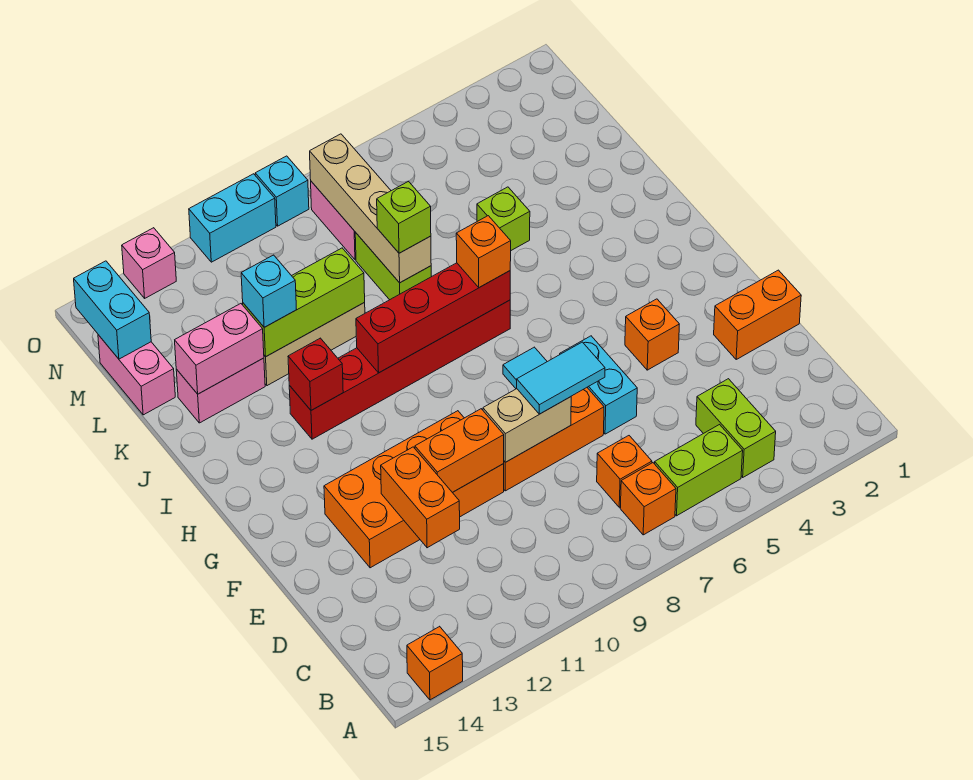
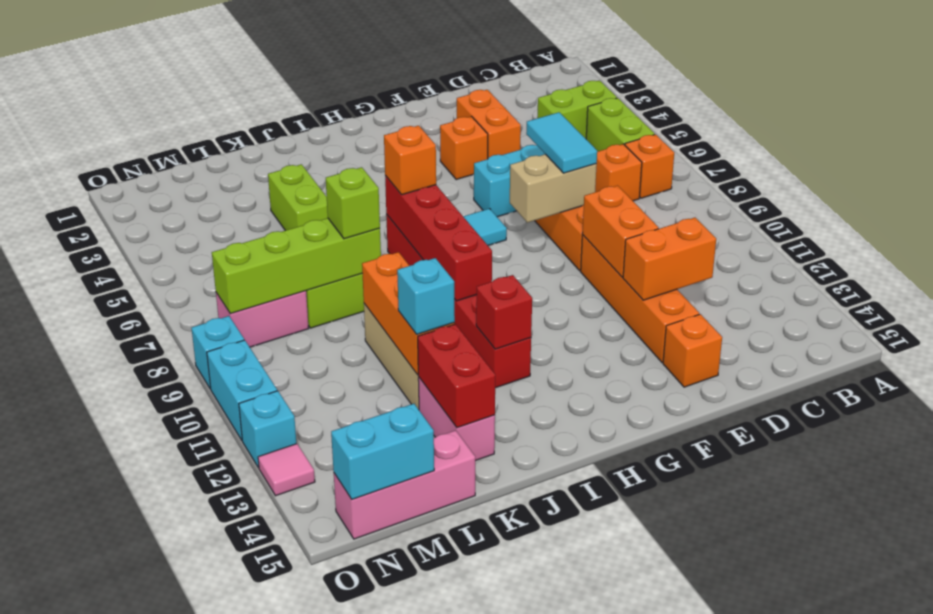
orange brick A14 level 1 -> orange brick E14 level 1
orange brick E1:E2 level 1 -> orange brick E3:E4 level 1
tan brick E8:E9 level 2 -> tan brick E8:F8 level 2
orange brick E10:F13 level 1 -> orange brick E10:E13 level 1
lime brick K5 level 1 -> lime brick K4:K5 level 1
tan brick K8:N8 level 2 -> lime brick K8:N8 level 2
lime brick K10:K12 level 2 -> orange brick K10:K12 level 2
pink brick K13:K14 level 2 -> red brick K13:K14 level 2
pink brick L15:M15 level 1 -> pink brick L15:N15 level 1
none -> cyan brick O12 level 1
pink brick O13 level 1 -> pink tile O13 level 1

